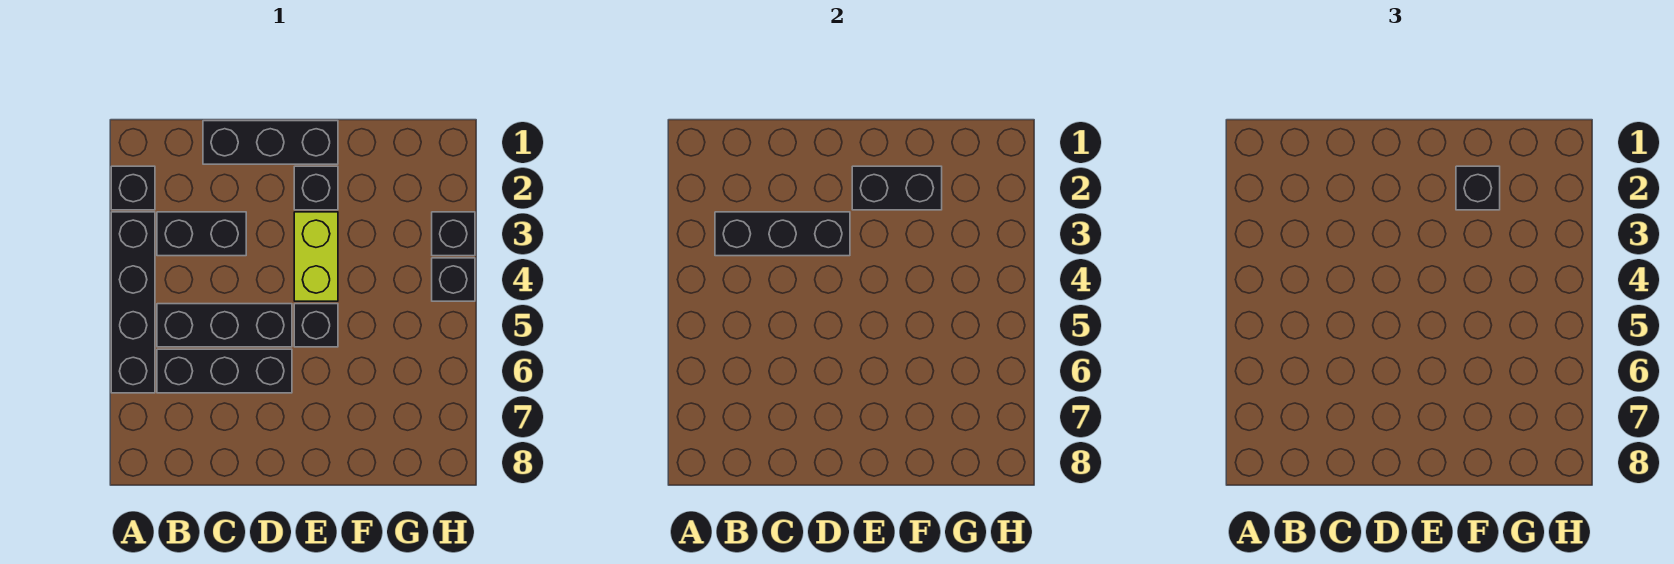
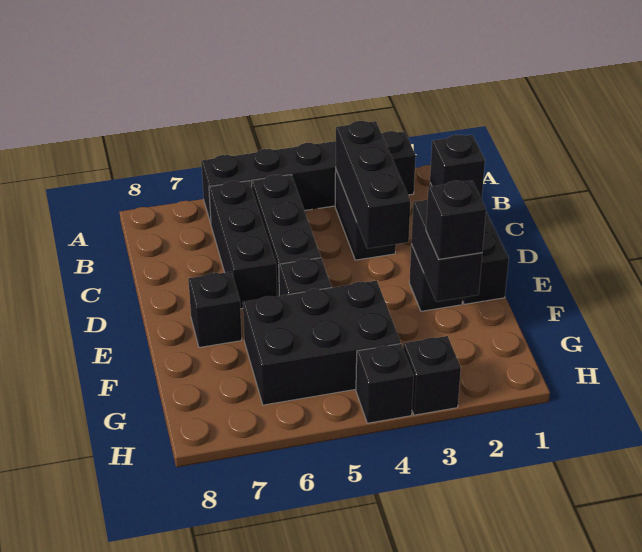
none -> black brick C1 level 2
lime brick E3:E4 level 1 -> none
none -> black brick E7 level 1
none -> black brick F4:G6 level 1

